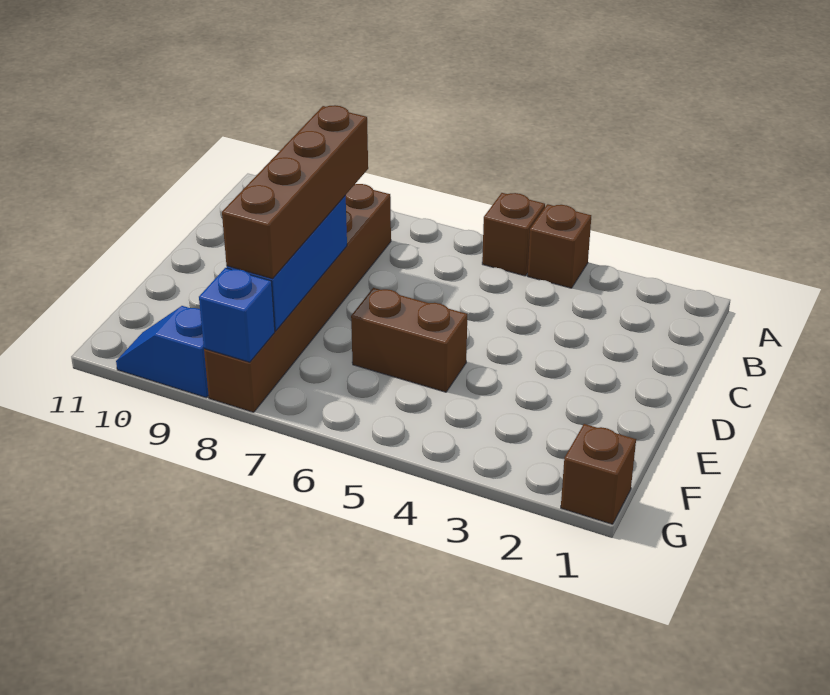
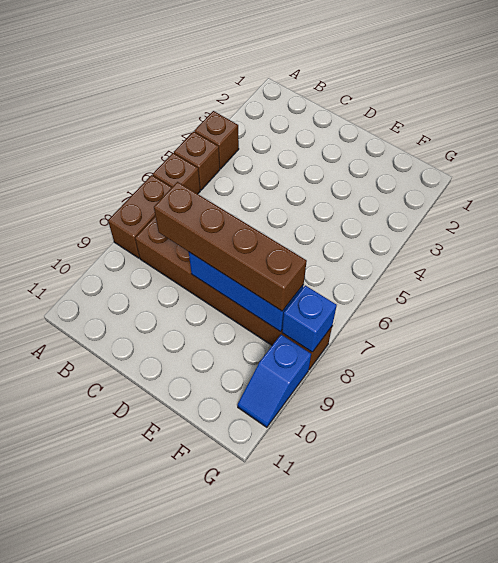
brown brick E5:E6 level 1 -> brown brick A7:A8 level 1
brown brick G1 level 1 -> brown brick A6 level 1

